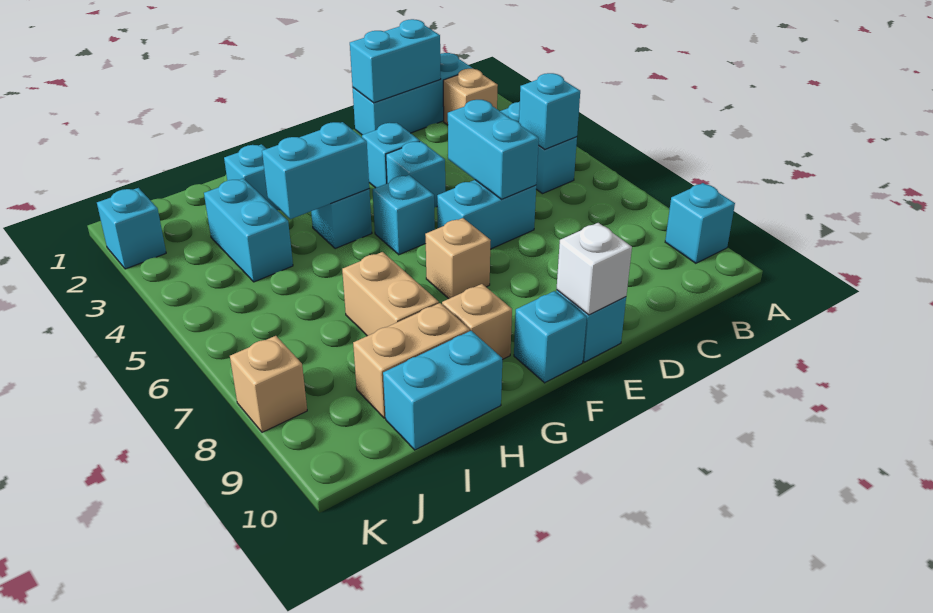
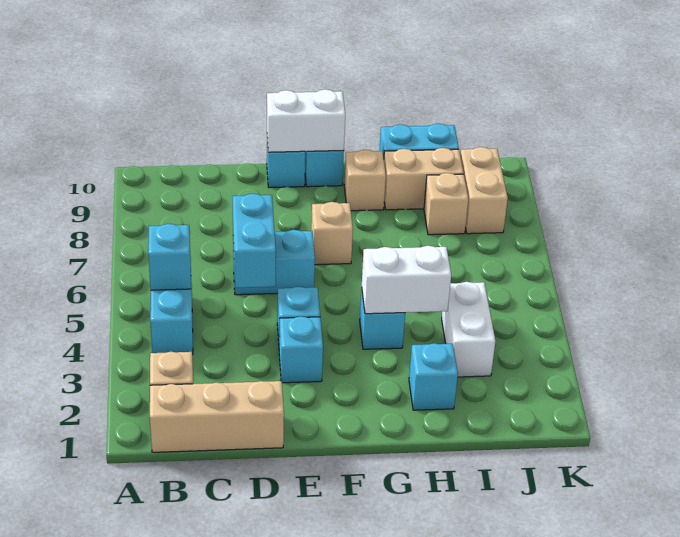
cyan brick A9 level 1 -> none
cyan brick B1:D1 level 1 -> tan brick B1:D1 level 1
cyan brick C1:D1 level 2 -> none
white brick E10 level 2 -> white brick E10:F10 level 2
cyan brick F5 level 1 -> none
cyan brick G4:H4 level 2 -> white brick G4:H4 level 2
tan brick H7:H8 level 1 -> tan brick J8:J9 level 1
cyan brick I3:I4 level 1 -> white brick I3:I4 level 1
cyan brick K2 level 1 -> none
tan brick K8 level 1 -> tan brick I8 level 1

